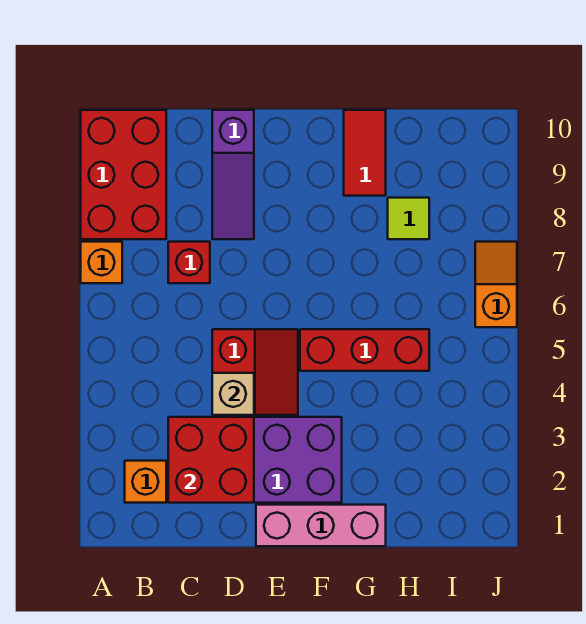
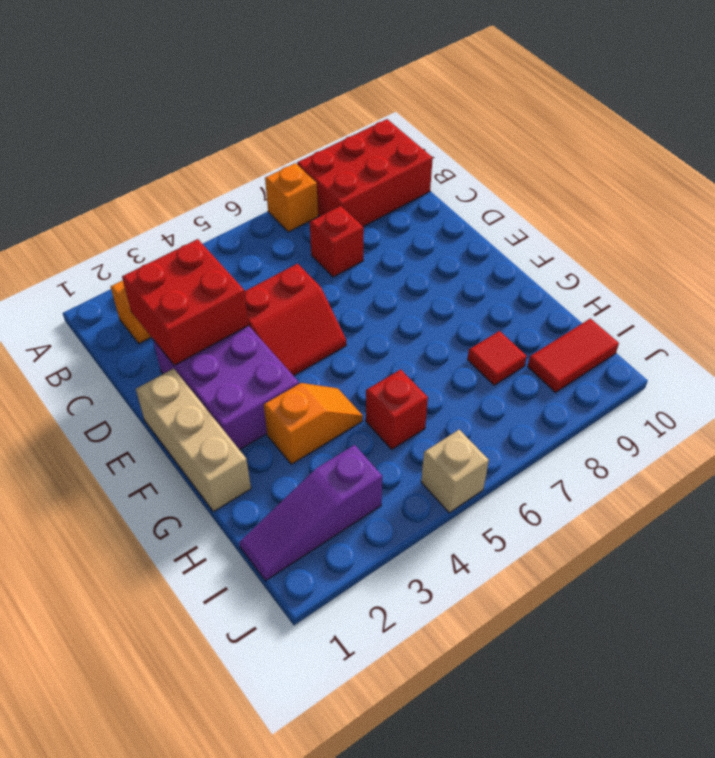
tan brick D4 level 2 -> tan brick J5 level 1
purple slope D8:D10 level 1 top 10 -> purple slope I1:I3 level 1 top 3
pink brick E1:G1 level 1 -> tan brick E1:G1 level 1
red brick F5:H5 level 1 -> red brick H5 level 1
red tile G9:G10 level 1 -> red tile I9:I10 level 1
lime tile H8 level 1 -> red tile H8 level 1
orange slope J6:J7 level 1 top 6 -> orange slope G3:G4 level 1 top 3

